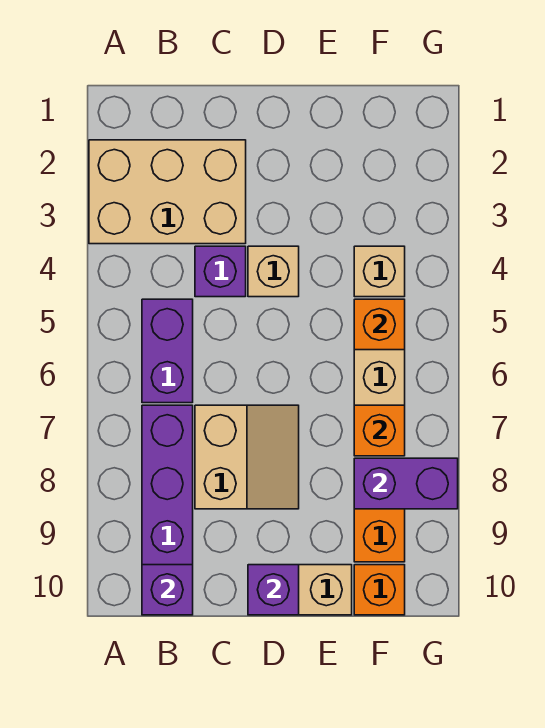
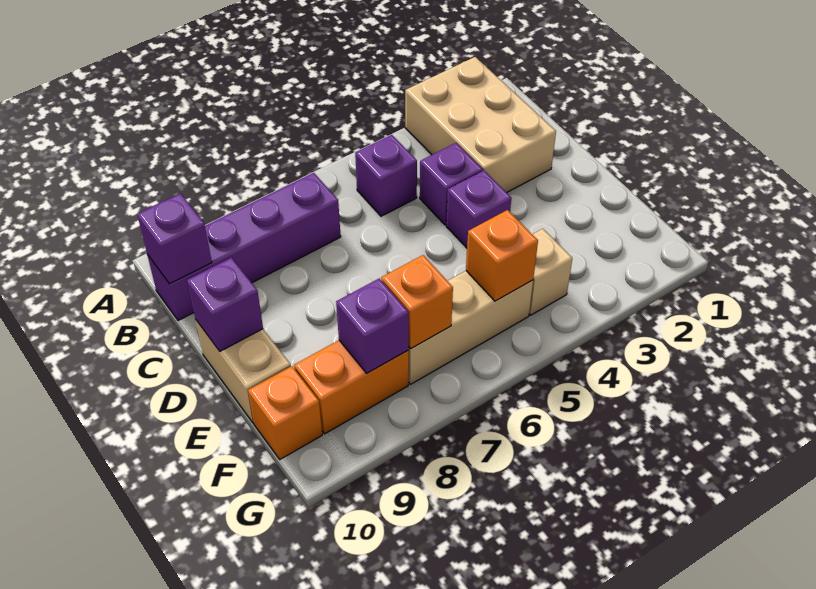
purple brick B5:B6 level 1 -> purple brick B5 level 1
tan slope C7:D8 level 1 top C -> none
tan brick D4 level 1 -> purple brick D4 level 1
purple brick F8:G8 level 2 -> purple brick F8 level 2

